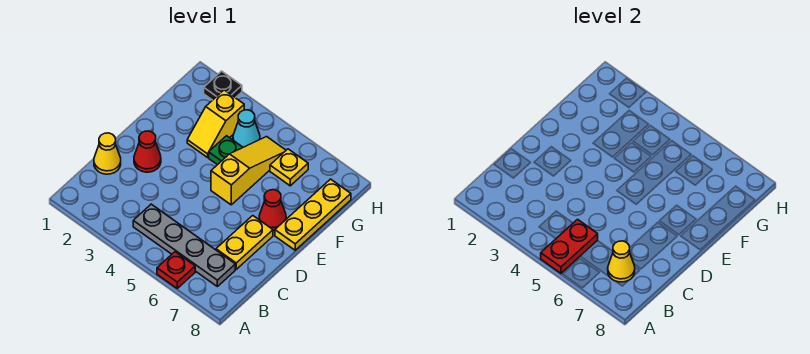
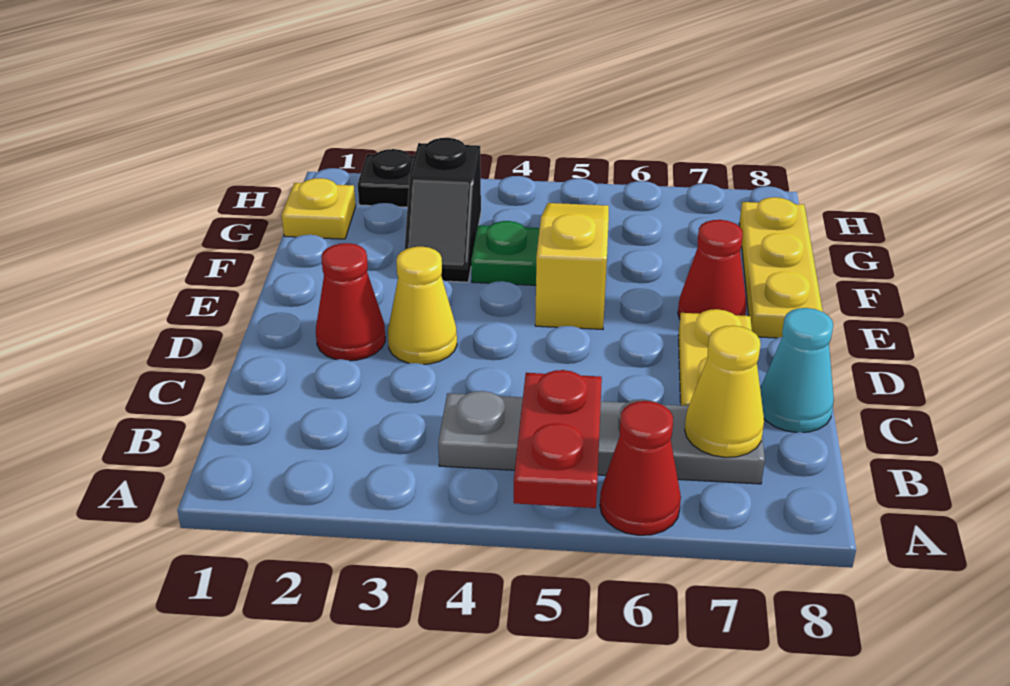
red plate A6 level 1 -> red cone A6 level 1
yellow cone C1 level 1 -> yellow cone D3 level 1
yellow slope F3:G3 level 1 top G -> black slope F3:G3 level 1 top G
cyan cone G4 level 1 -> cyan cone C8 level 1
yellow plate G6 level 1 -> yellow plate G1 level 1

